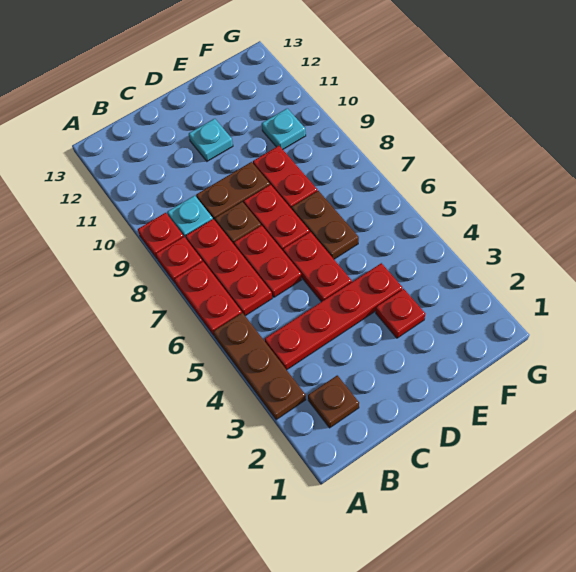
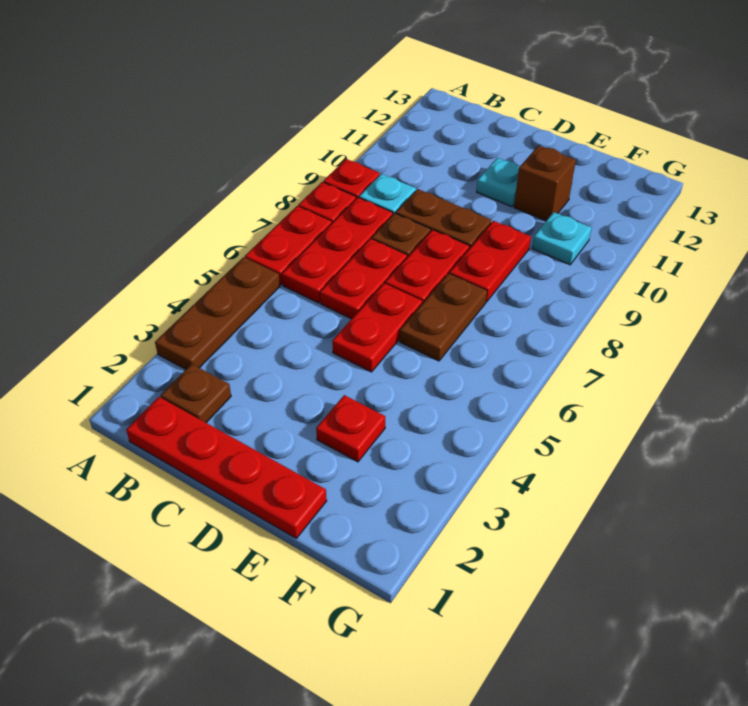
red plate B4:E4 level 1 -> red plate B1:E1 level 1
none -> brown brick E11 level 1

